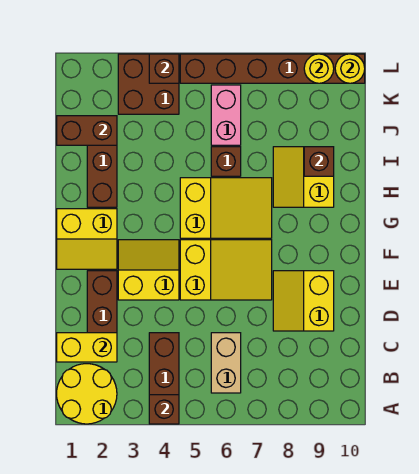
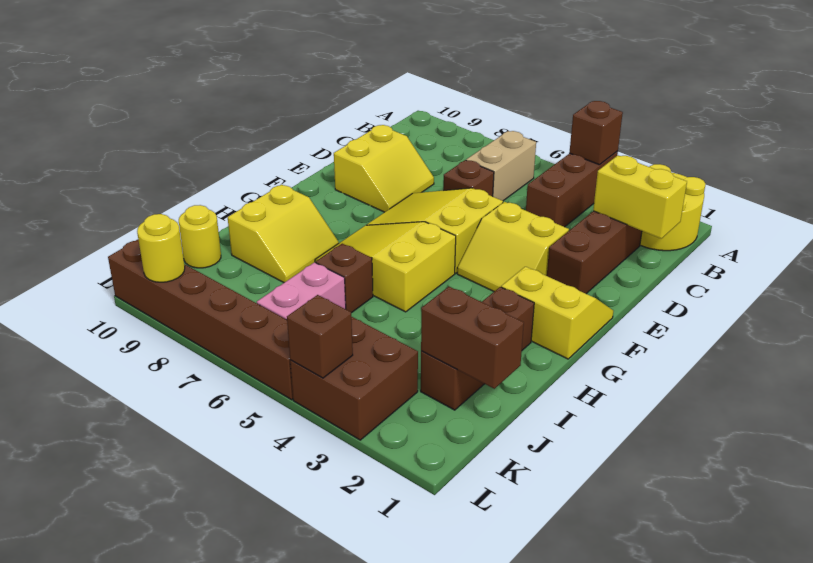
brown brick I9 level 2 -> brown brick D6 level 1
yellow round brick L10 level 2 -> yellow round brick J10 level 1

